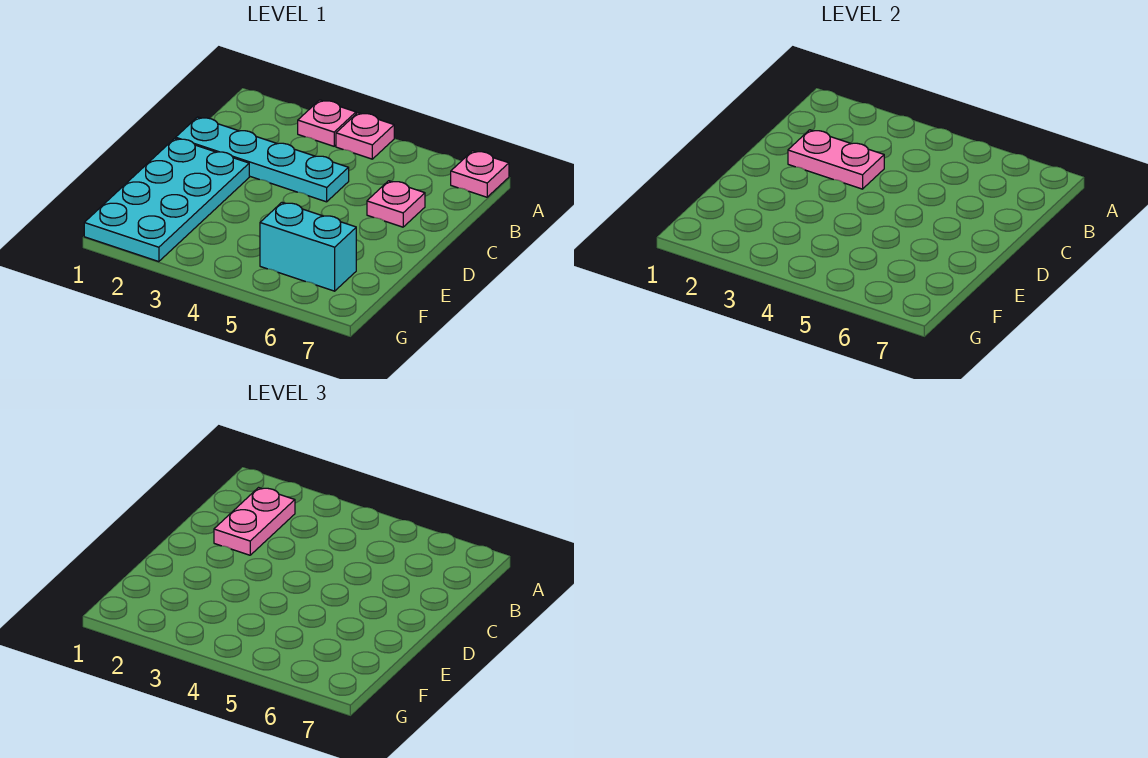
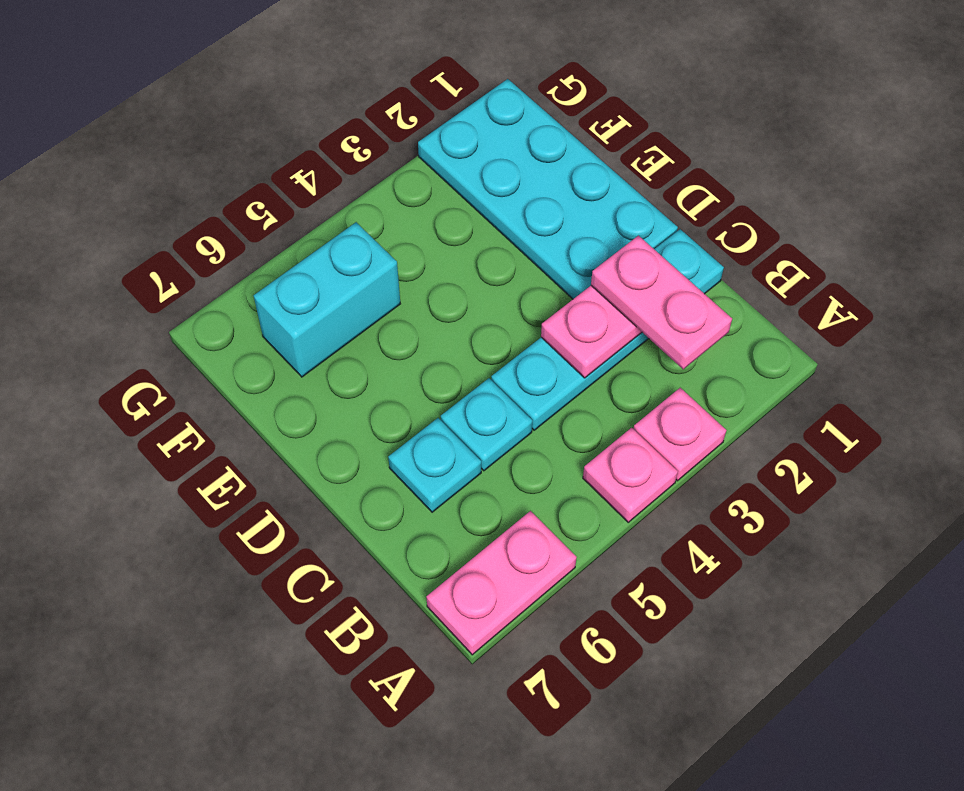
pink plate A7 level 1 -> pink plate A6:A7 level 1
none -> cyan plate C5 level 1
pink plate C6 level 1 -> cyan plate C6 level 1

